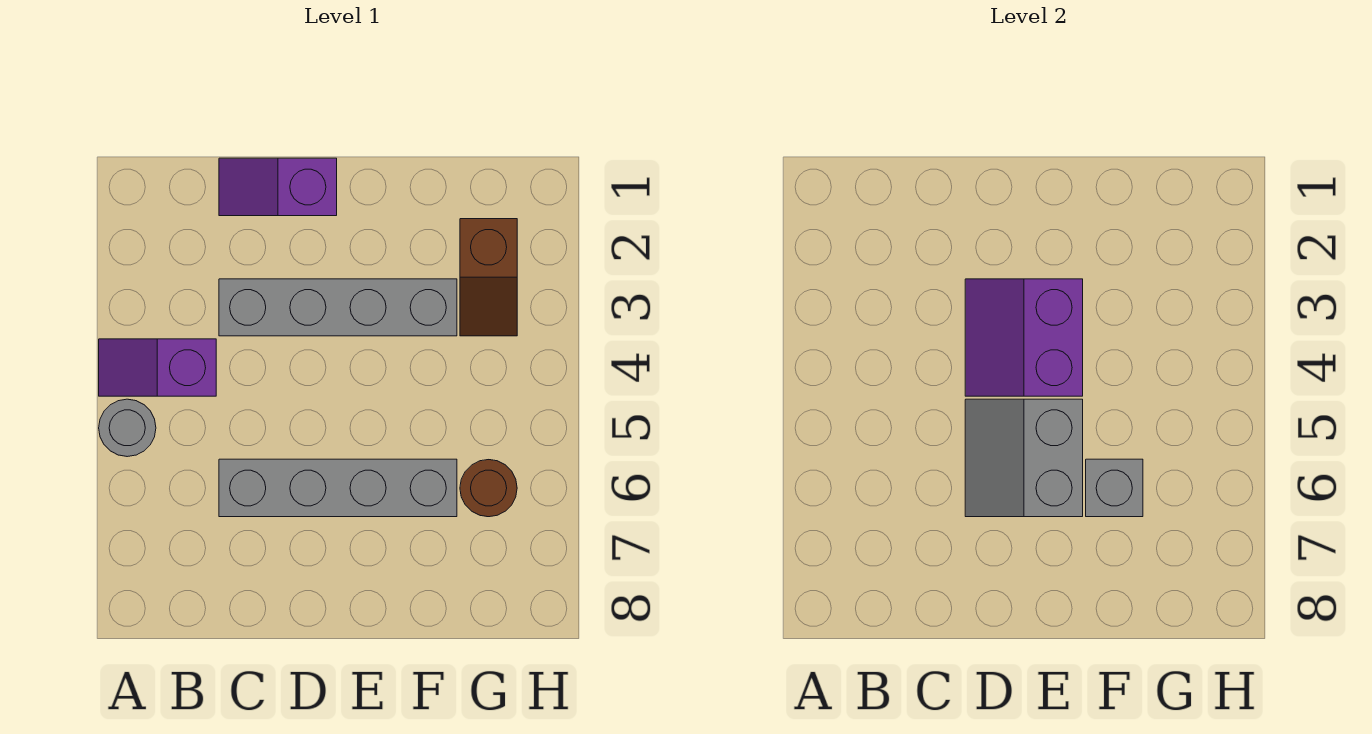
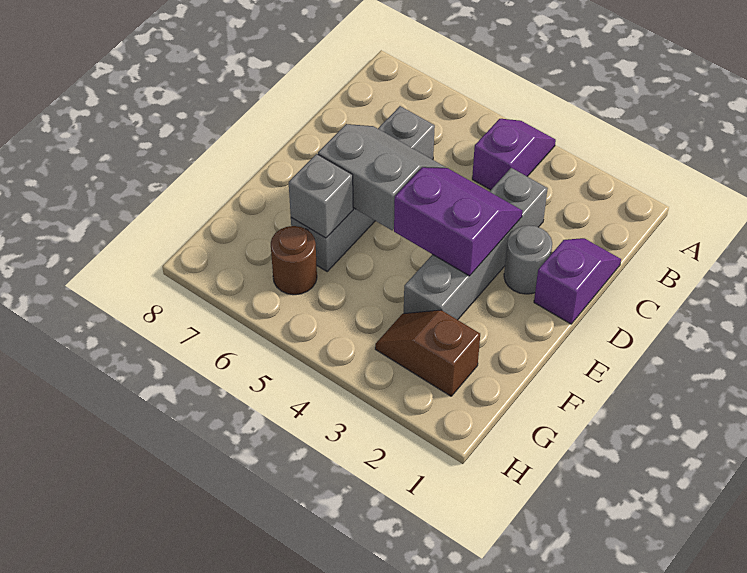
grey round brick A5 level 1 -> grey round brick D2 level 1

